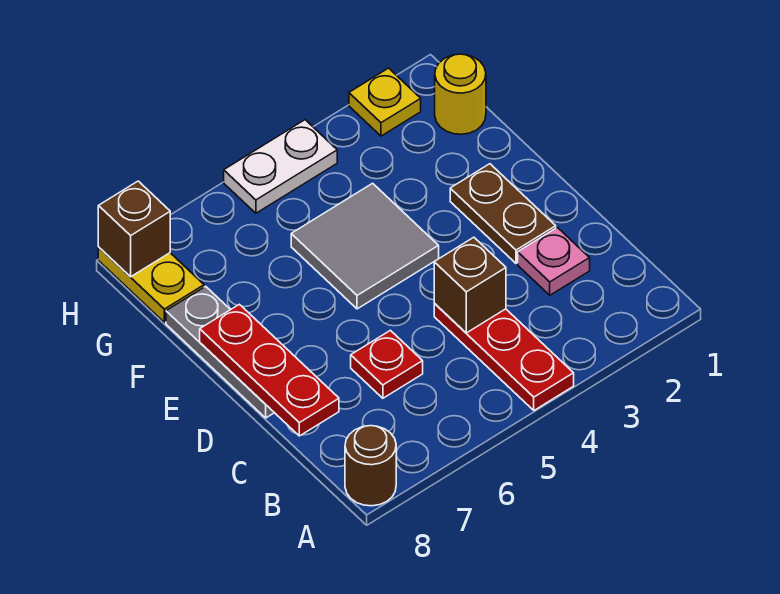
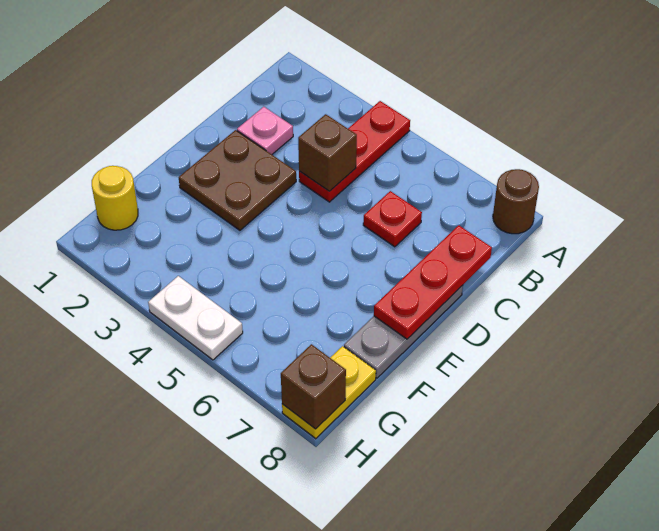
brown plate D2:E2 level 1 -> brown plate D2:E3 level 1
grey tile E4:F5 level 1 -> none
yellow plate H2 level 1 -> none

